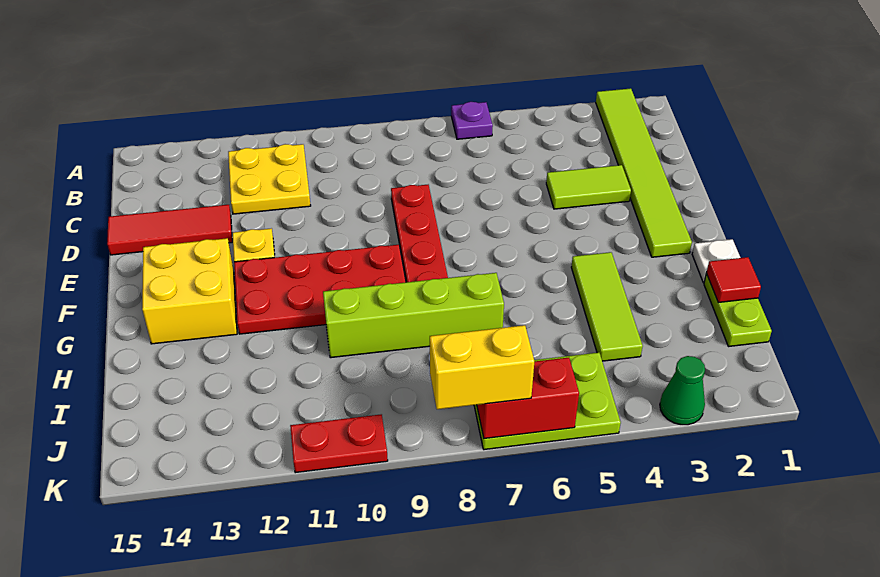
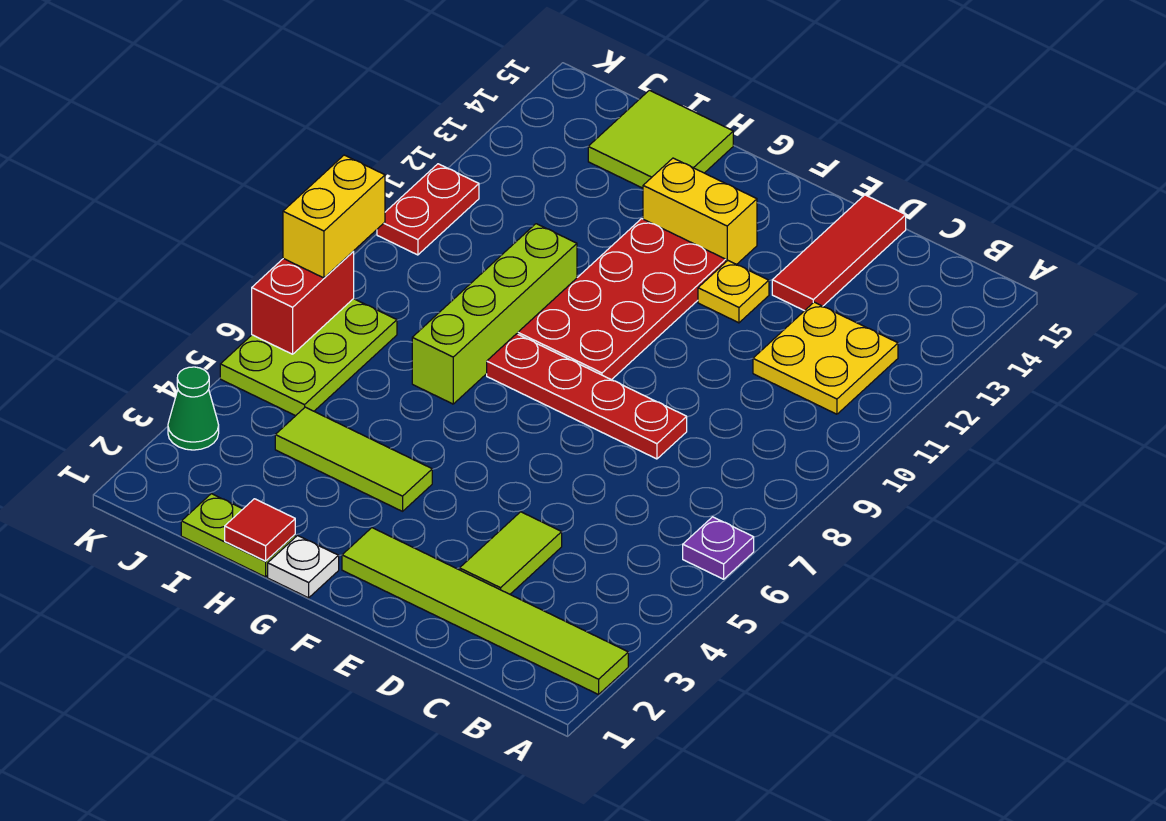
yellow brick F13:G14 level 1 -> yellow brick F13:G13 level 1
none -> lime tile H14:I15 level 1

